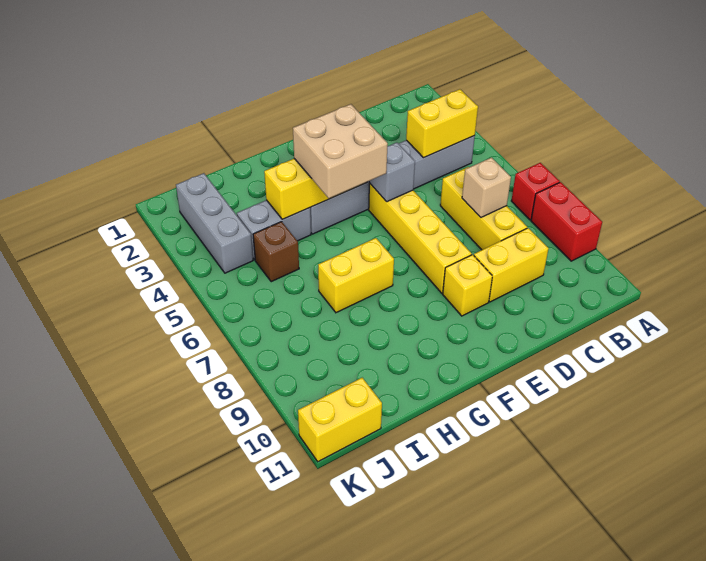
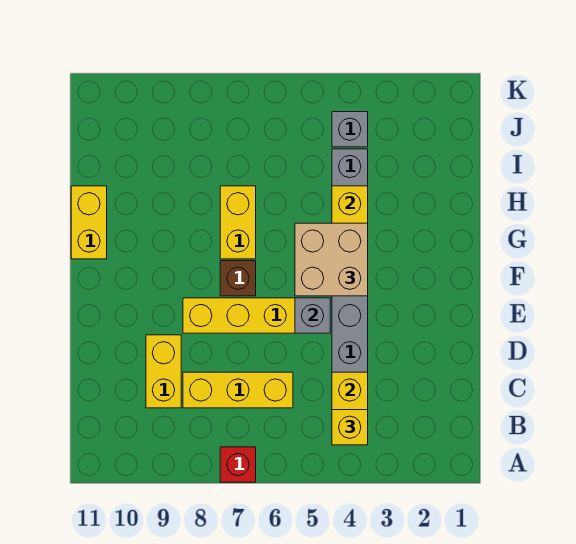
red brick A8:A9 level 1 -> none
tan brick C7 level 2 -> none
yellow brick E9 level 1 -> yellow brick B4 level 3
brown brick I5 level 1 -> brown brick F7 level 1
grey brick J2:J4 level 1 -> grey brick J4 level 1
yellow brick J11:K11 level 1 -> yellow brick G11:H11 level 1

